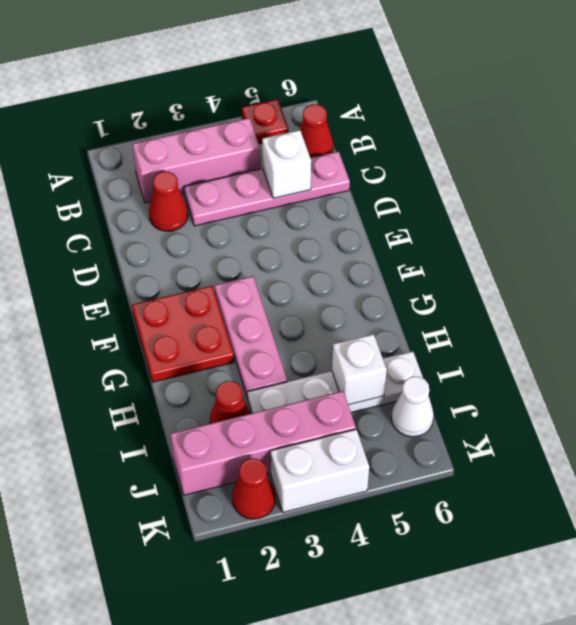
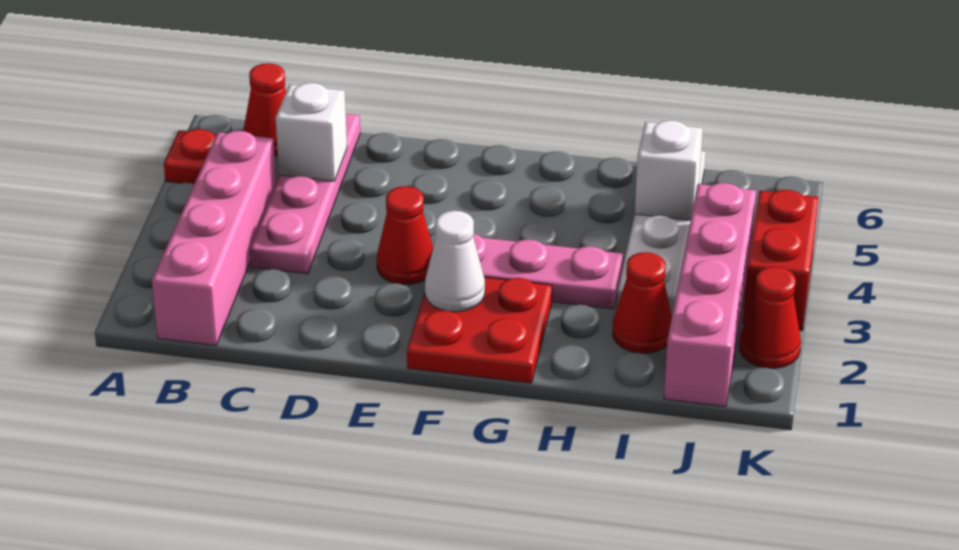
pink brick B2:B4 level 1 -> pink brick B1:B4 level 1
red cone C2 level 1 -> red cone E3 level 1
white cone J6 level 1 -> white cone F2 level 2
white brick K3:K4 level 1 -> red brick K3:K4 level 1

